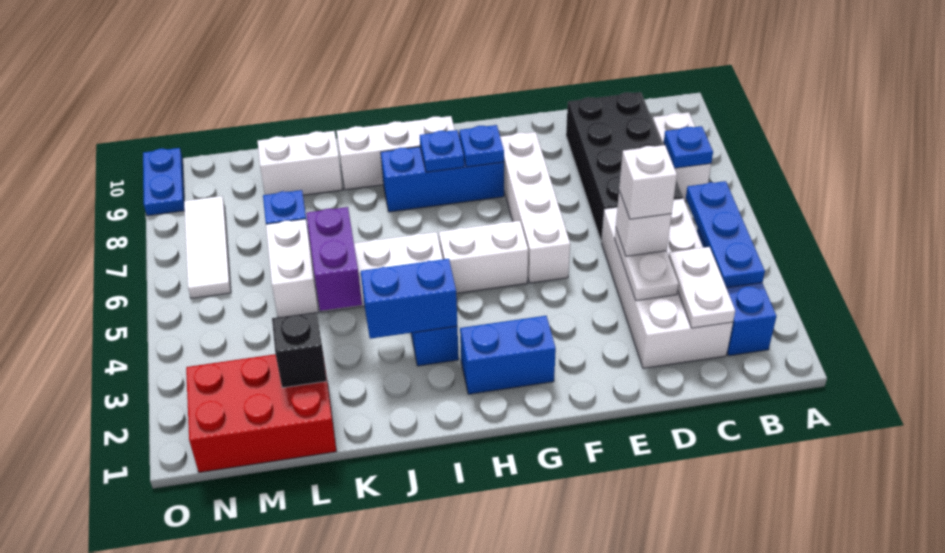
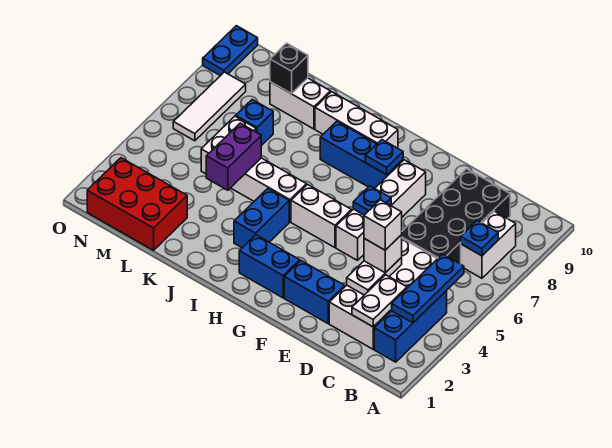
blue plate H8 level 2 -> blue plate F6 level 2
blue brick I3:J3 level 2 -> blue brick E2:F2 level 1
black brick L2 level 2 -> black brick L9 level 2

